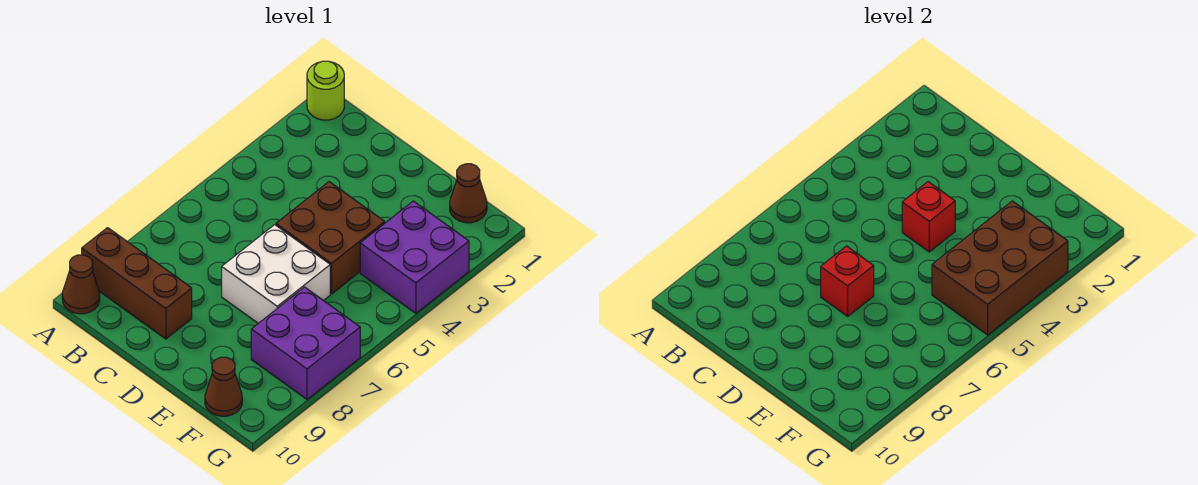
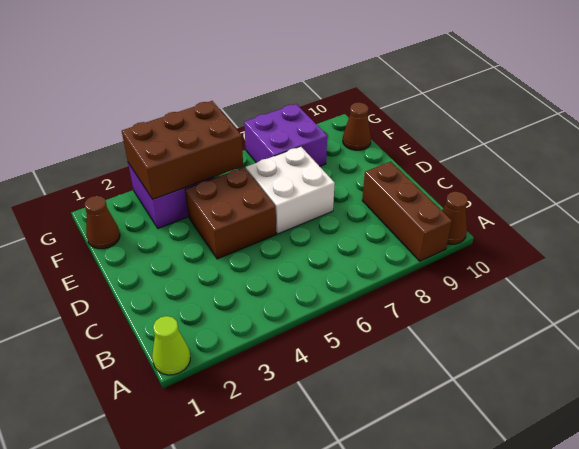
lime round brick A1 level 1 -> lime cone A1 level 1
red brick D4 level 2 -> none
red brick D7 level 2 -> none

